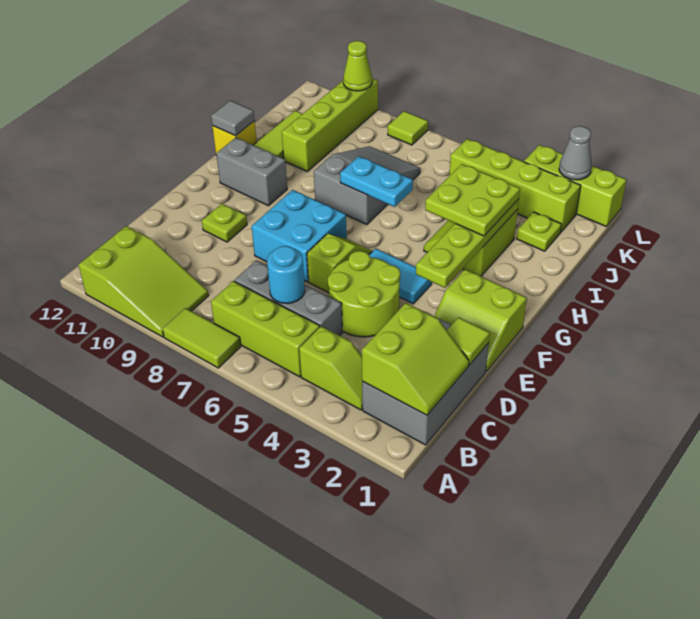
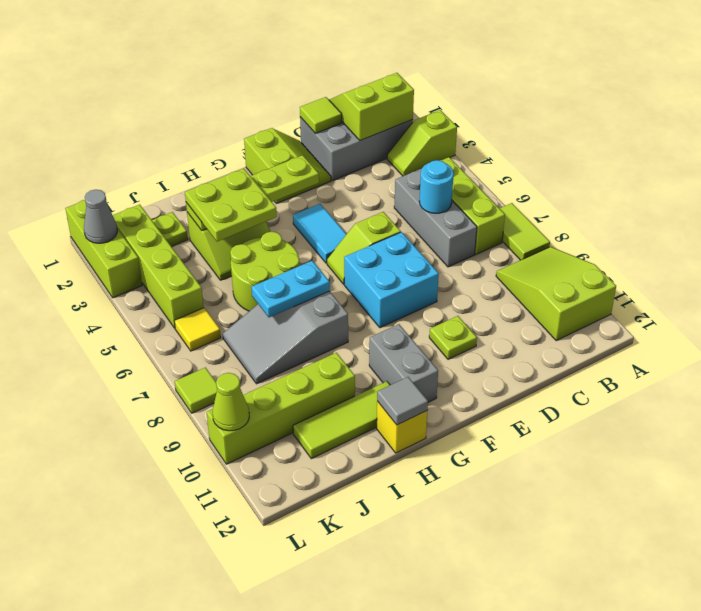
lime slope B3:B4 level 1 top 4 -> lime slope A3:B3 level 1 top A
lime round brick D4:E5 level 1 -> lime round brick H5:I6 level 1
cyan plate H6:H7 level 2 -> cyan plate H7:I7 level 2
none -> yellow tile K6 level 1

